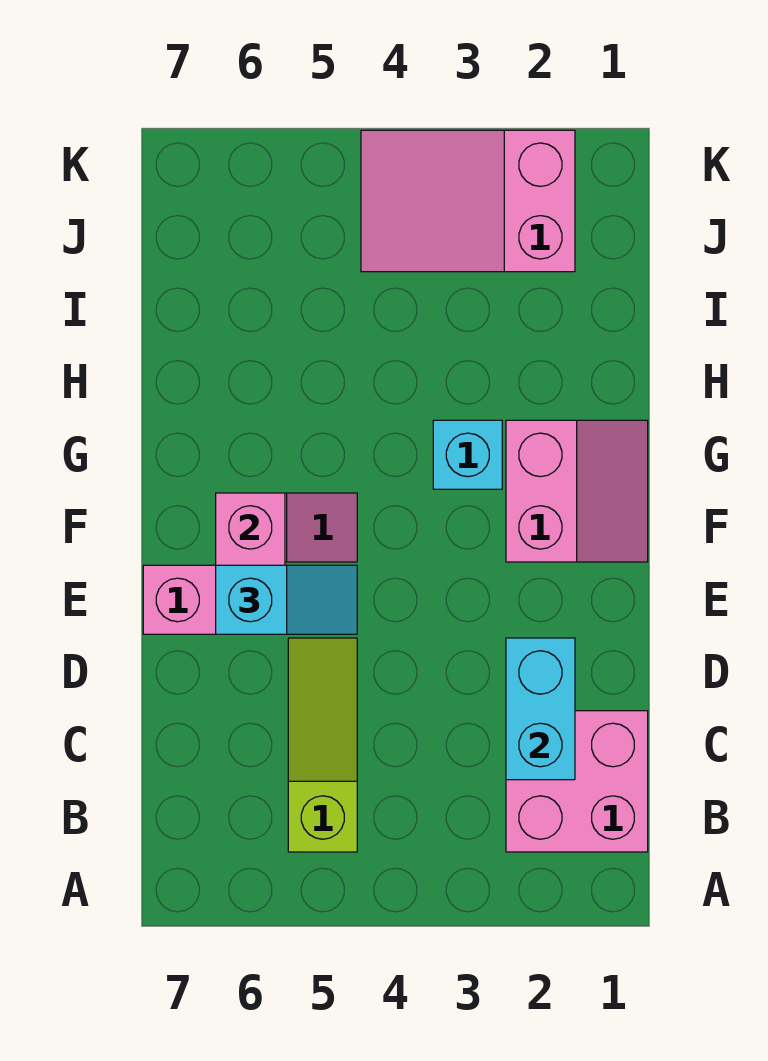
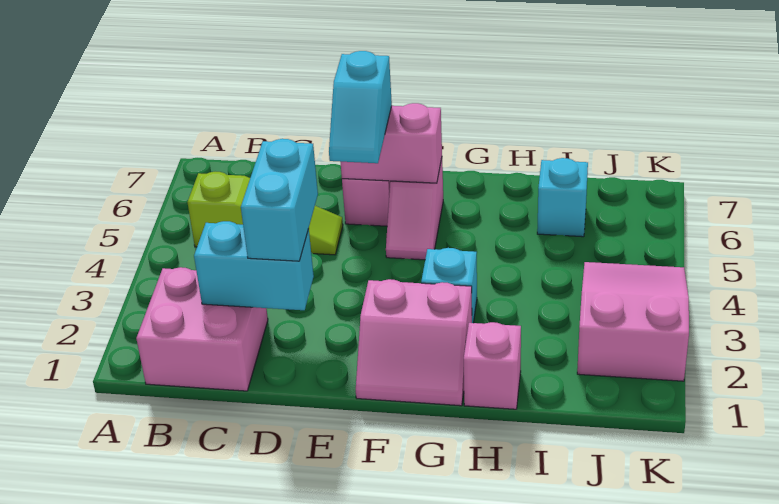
none -> cyan brick D2:D3 level 3
none -> pink brick H1 level 1
none -> cyan brick I6 level 1

